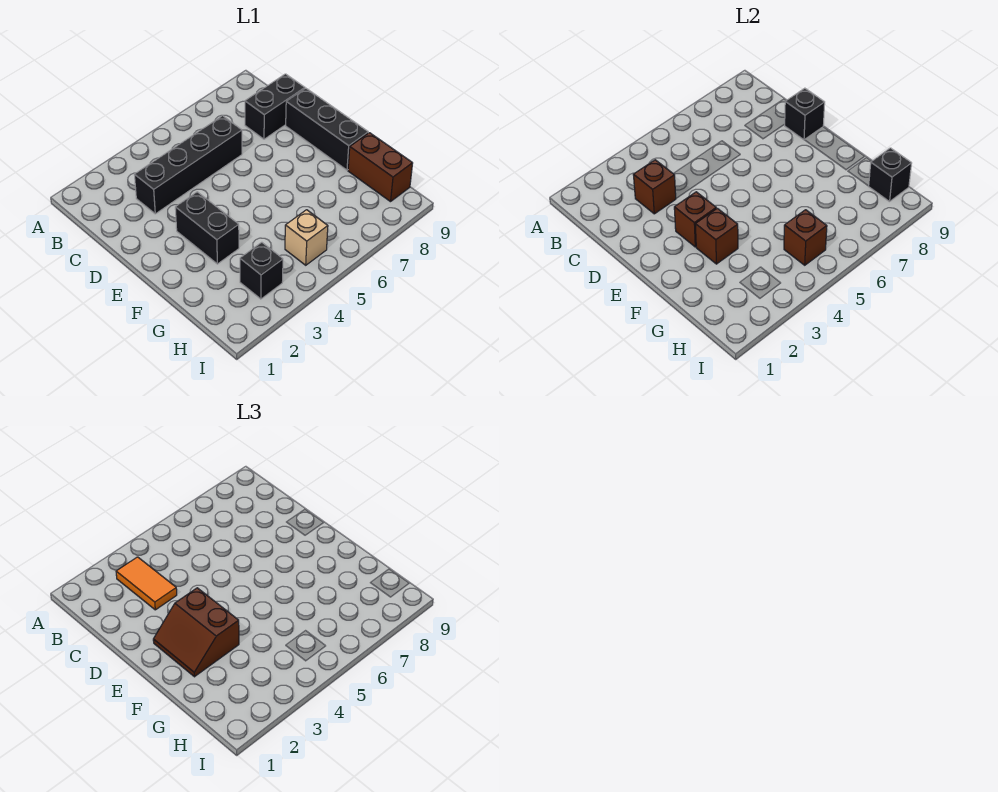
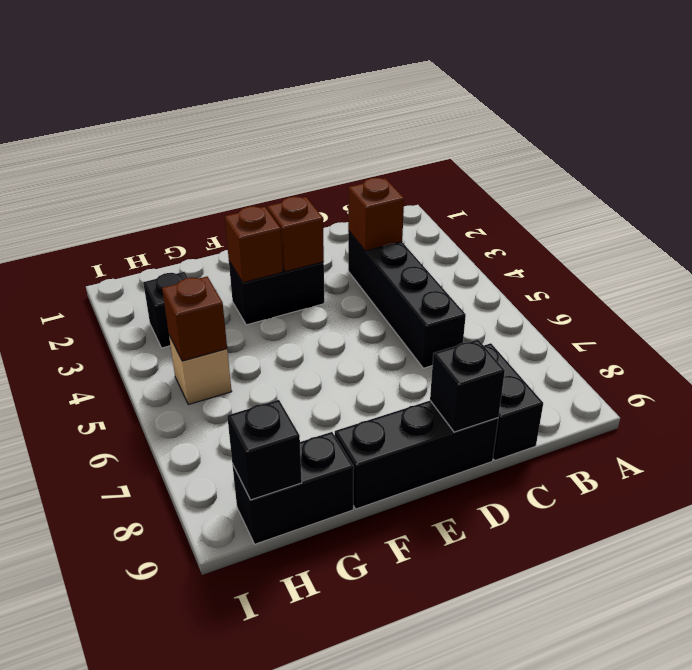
orange tile B3:C3 level 3 -> none
brown slope E2:F3 level 3 top 3 -> none
brown brick G9:H9 level 1 -> black brick G9:H9 level 1

